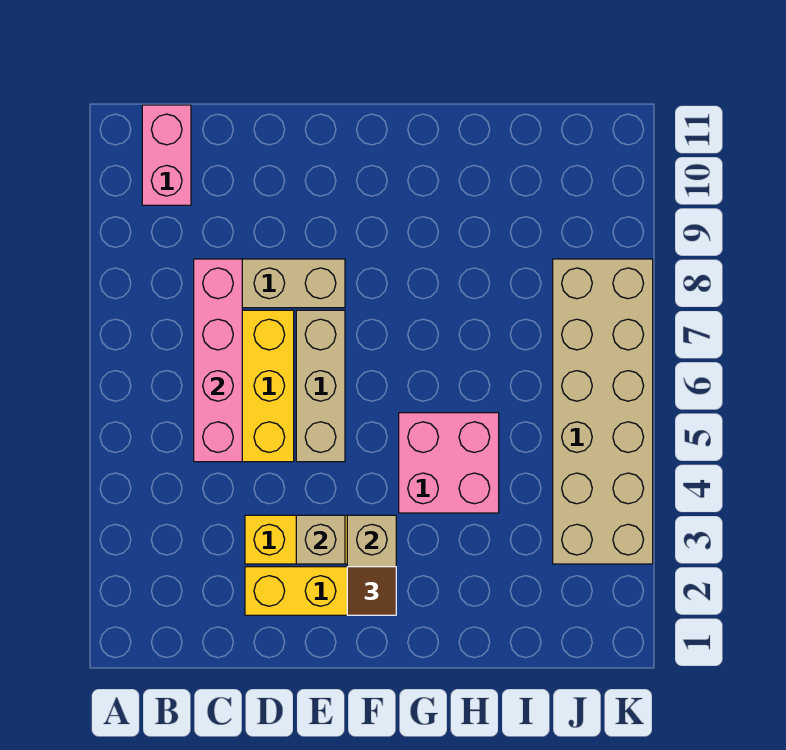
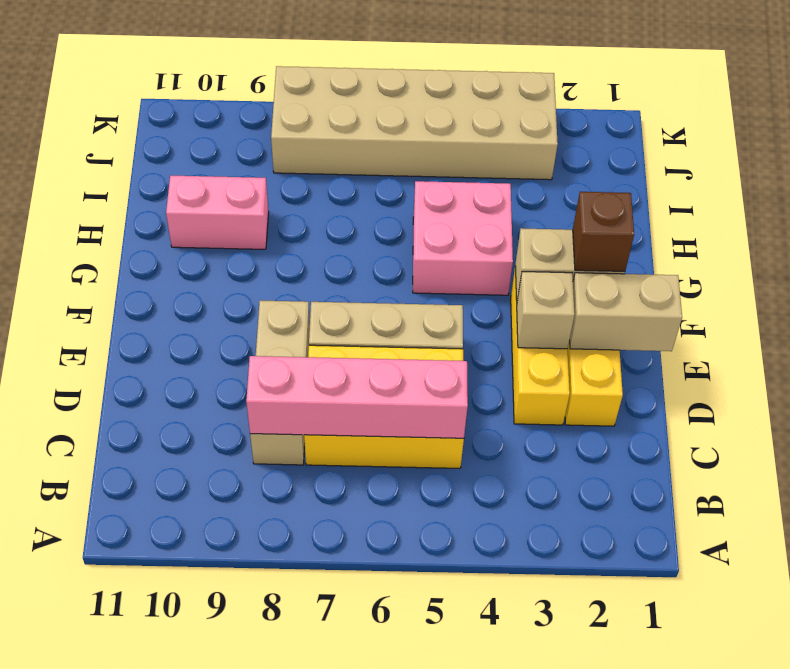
pink brick B10:B11 level 1 -> pink brick H9:H10 level 1
none -> tan brick E1:E2 level 2
brown tile F2 level 3 -> brown brick F2 level 3

